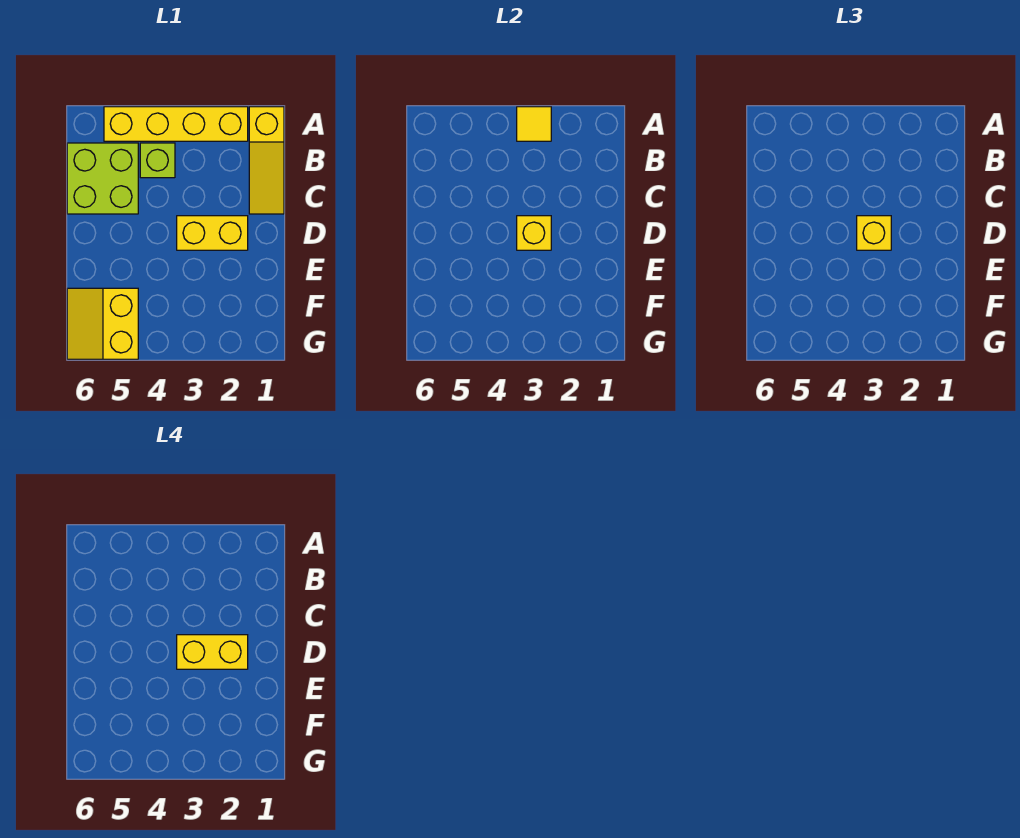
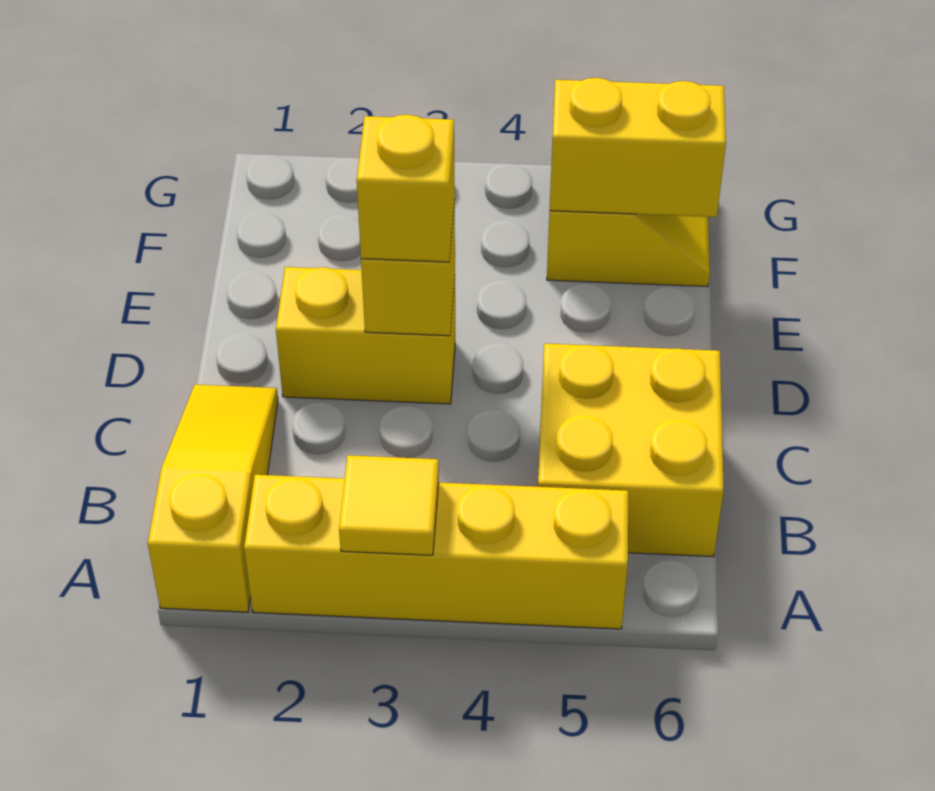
lime brick B4 level 1 -> none
lime brick B5:C6 level 1 -> yellow brick B5:C6 level 1
yellow brick D2:D3 level 4 -> yellow brick F5:F6 level 2

